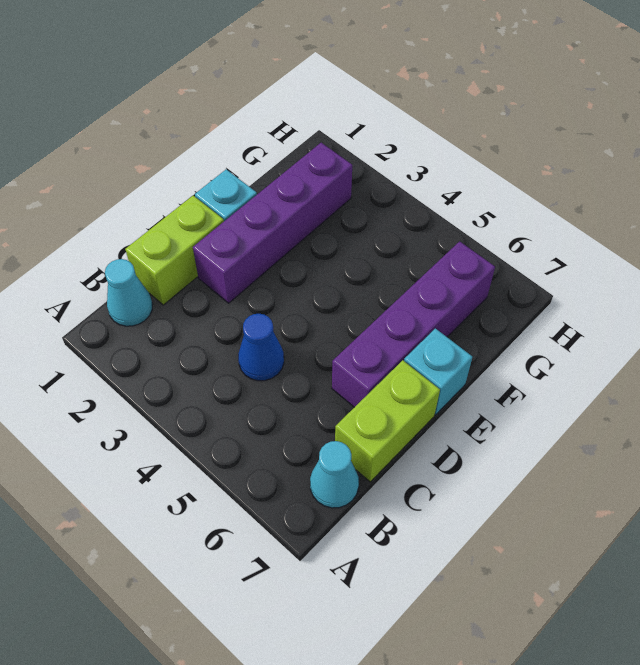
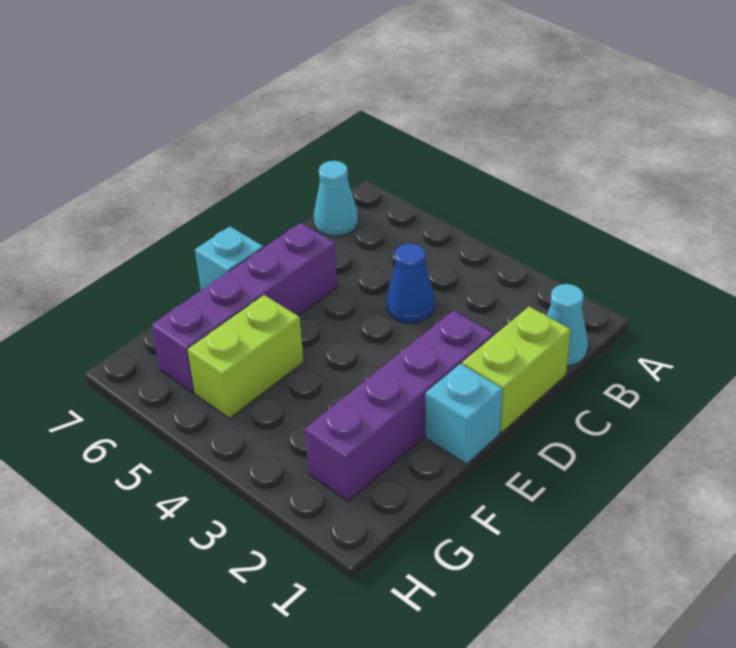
lime brick C7:D7 level 1 -> lime brick F5:G5 level 1

